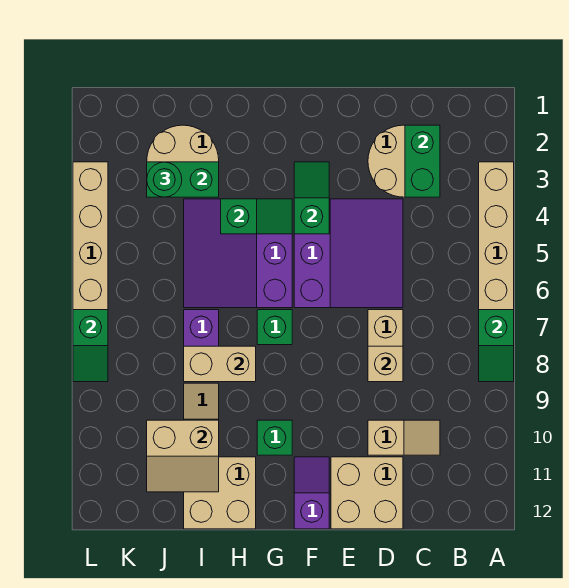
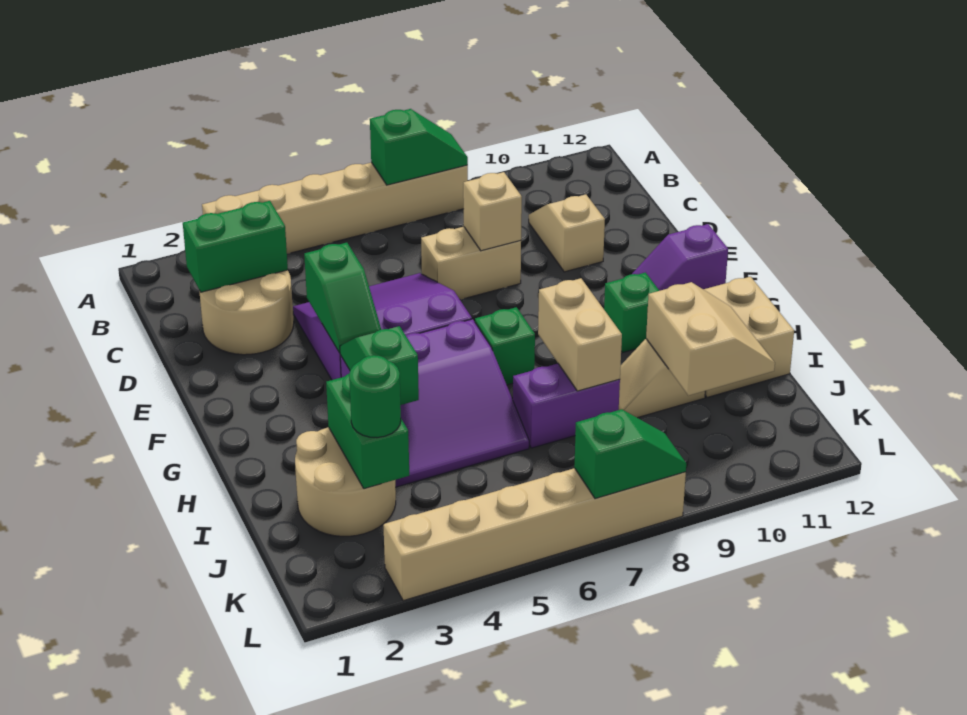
tan brick D11:E12 level 1 -> none
green slope F3:F4 level 2 top 4 -> green slope E4:F4 level 2 top E

